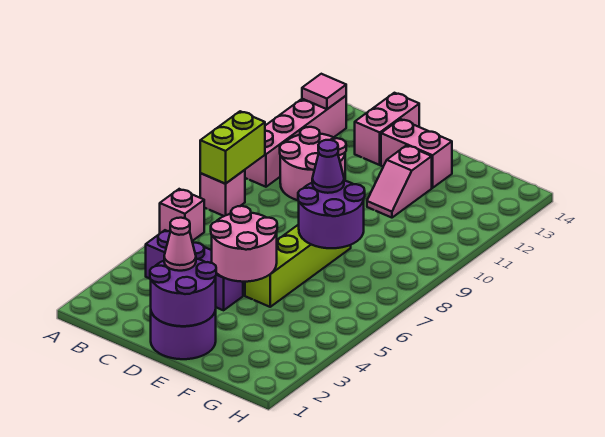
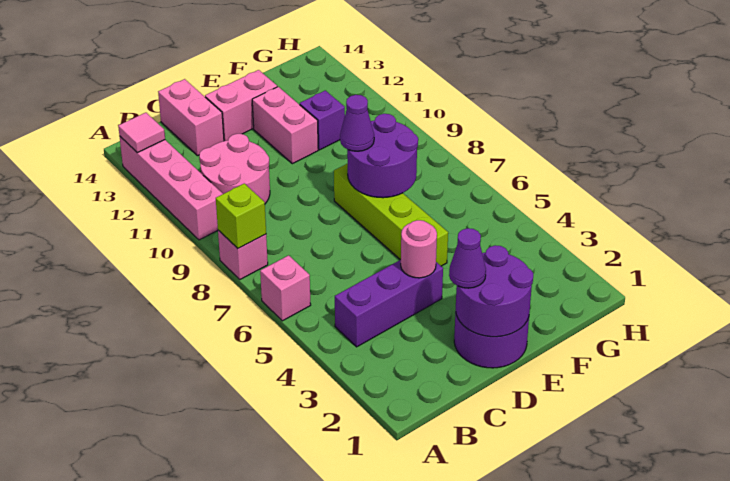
lime brick A8:A9 level 2 -> lime brick A8 level 2
pink cone D2 level 3 -> purple cone D2 level 3
pink round brick D4:E5 level 2 -> pink round brick D4 level 2
pink slope E11:E12 level 1 top 12 -> pink brick E11:E12 level 1
none -> purple brick F11 level 1

